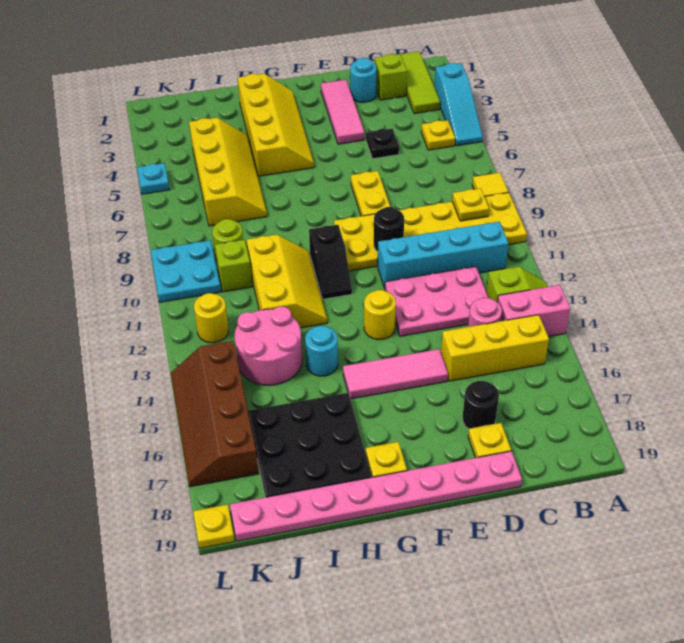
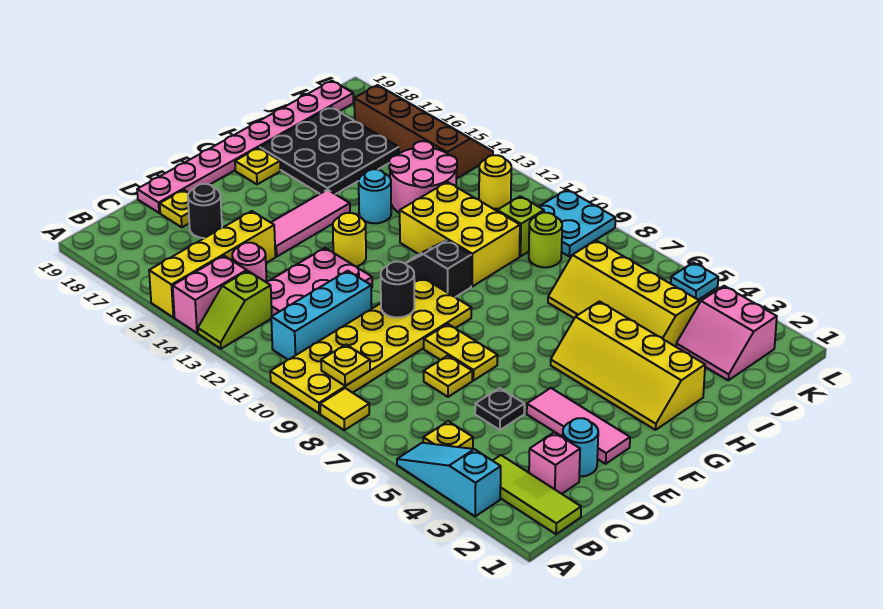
cyan brick B11:E11 level 1 -> cyan brick B11:D11 level 1
yellow brick B15:D15 level 1 -> yellow brick A15:D15 level 1
lime brick C2 level 1 -> pink brick C2 level 1
yellow slope H10:I12 level 1 top I -> yellow brick H10:I12 level 1
none -> pink slope J2:K3 level 1 top K
yellow plate L19 level 1 -> yellow plate D7 level 1

